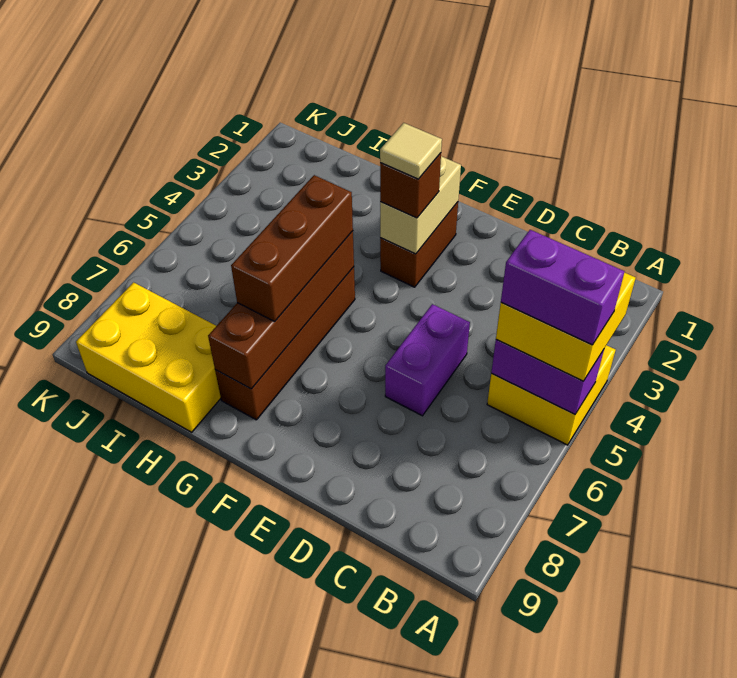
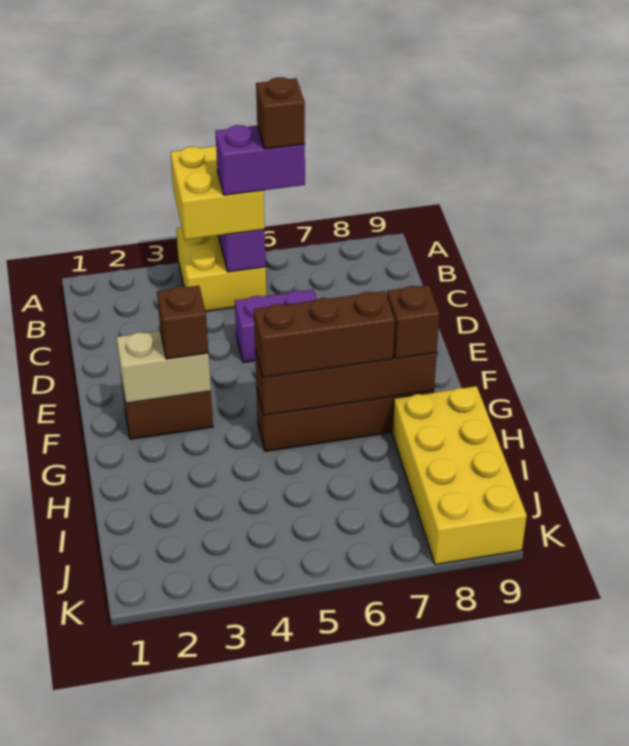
purple brick A5:B5 level 4 -> purple brick B5:B6 level 4
none -> brown brick B6 level 5
tan tile F3 level 4 -> none
none -> brown brick G8 level 3
yellow brick H8:J9 level 1 -> yellow brick H8:K9 level 1

